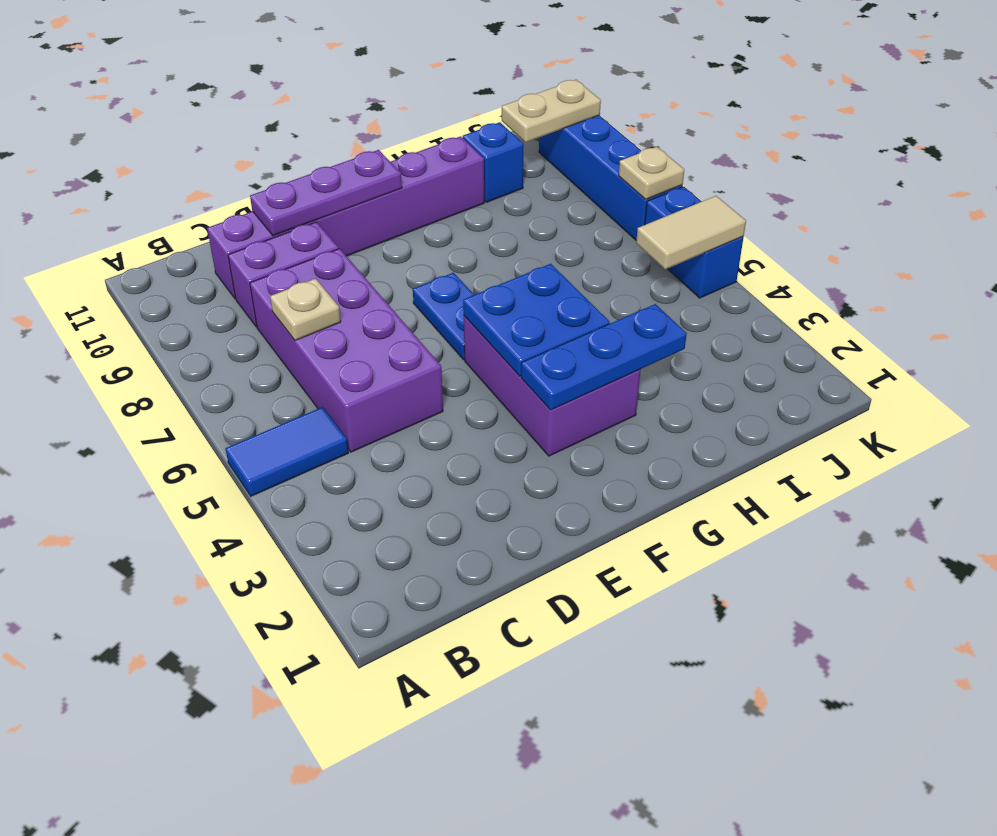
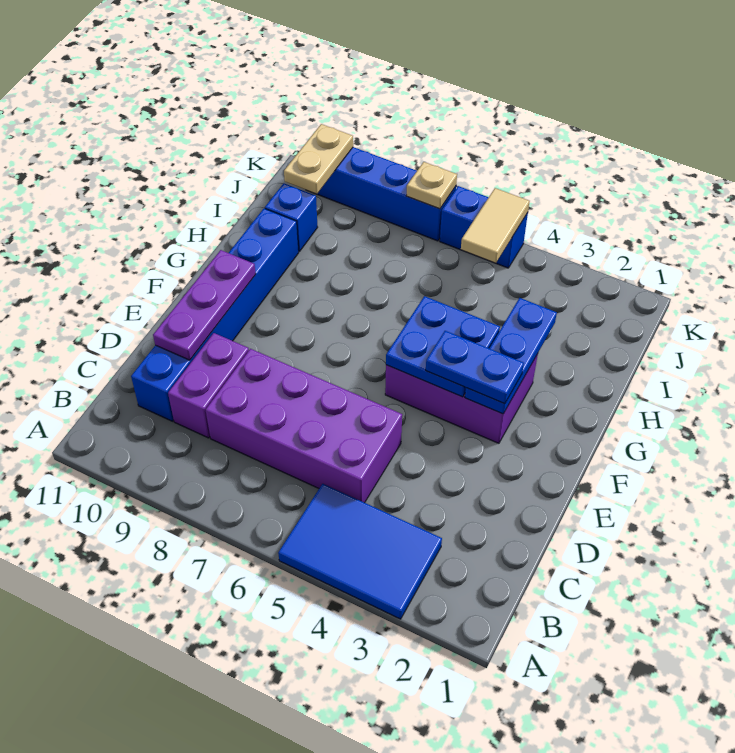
blue tile A5:B5 level 1 -> blue tile A3:B5 level 1
tan plate C7 level 2 -> none
purple brick C10:H10 level 1 -> blue brick C10:H10 level 1
blue plate F6:F7 level 1 -> blue plate F3:F4 level 3

